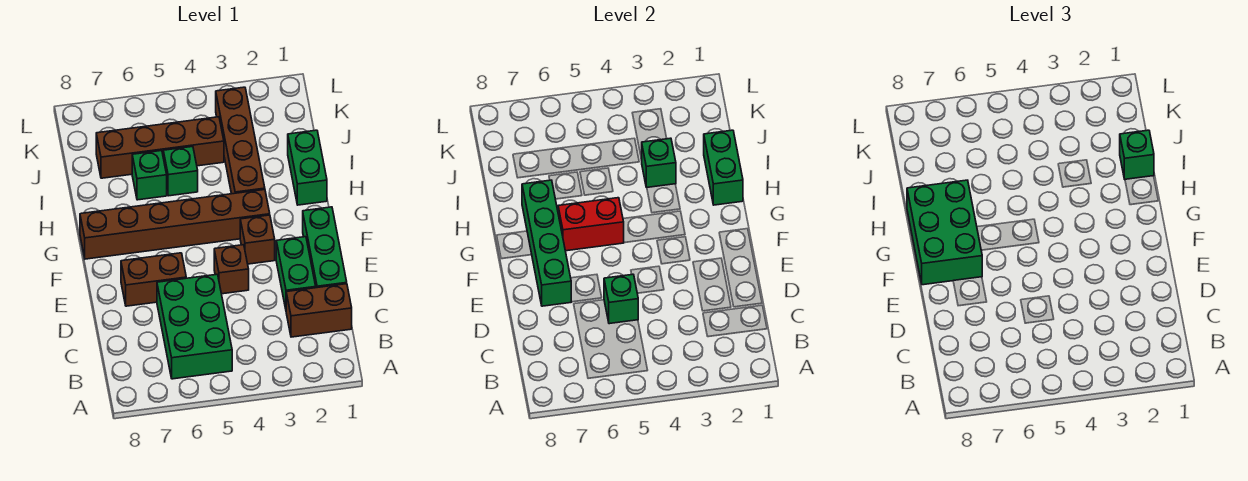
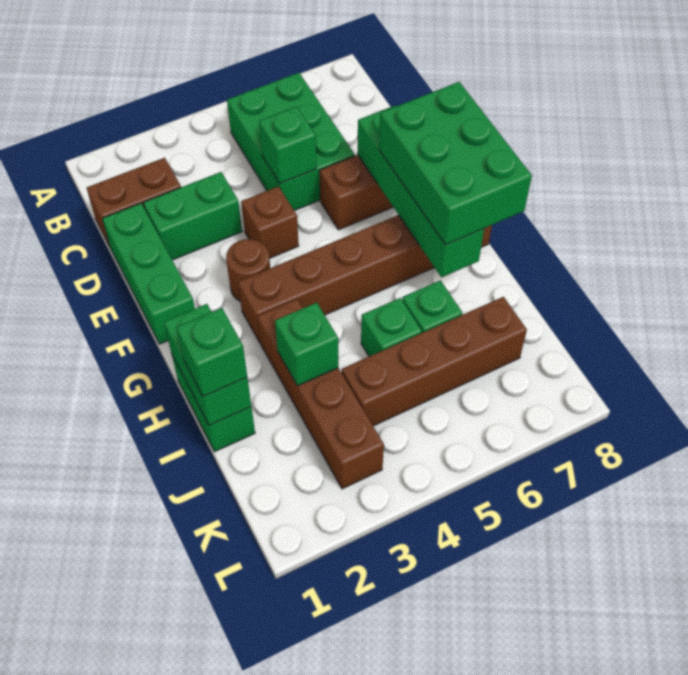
green brick D2:E2 level 1 -> green brick D2:D3 level 1
brown brick F3 level 1 -> brown round brick F3 level 1
red brick G5:G6 level 2 -> none

